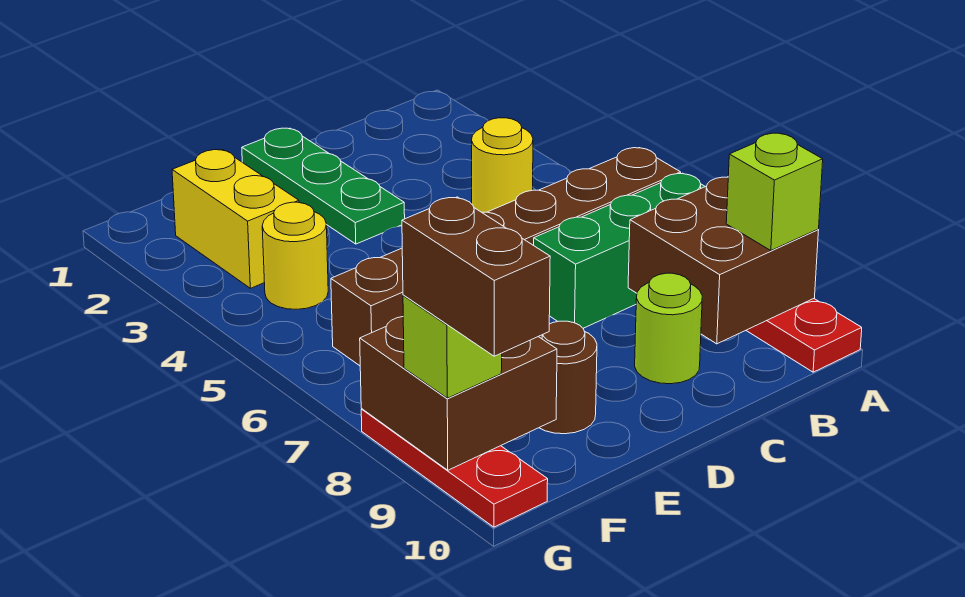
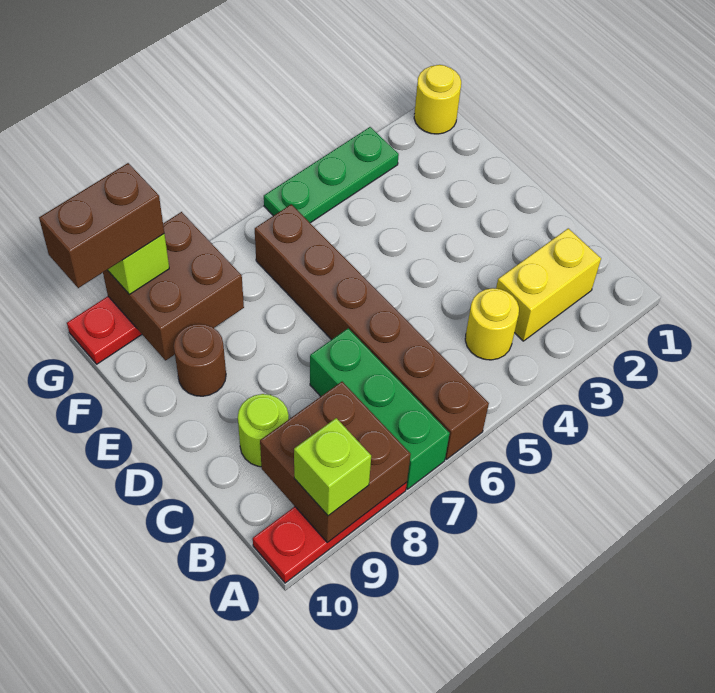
green plate D1:D3 level 1 -> green plate G3:G5 level 1
yellow brick F2:F3 level 1 -> yellow brick B2:B3 level 1
yellow round brick F4 level 1 -> yellow round brick G1 level 1

